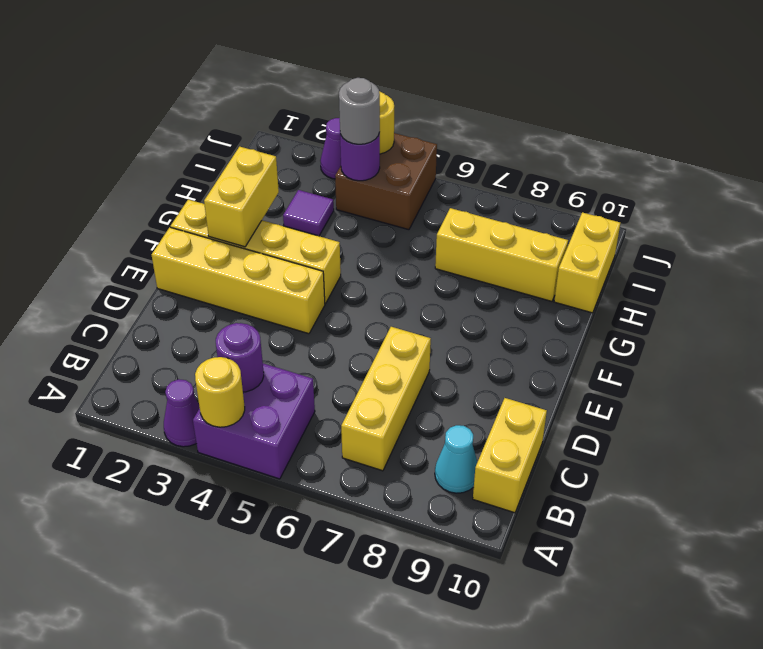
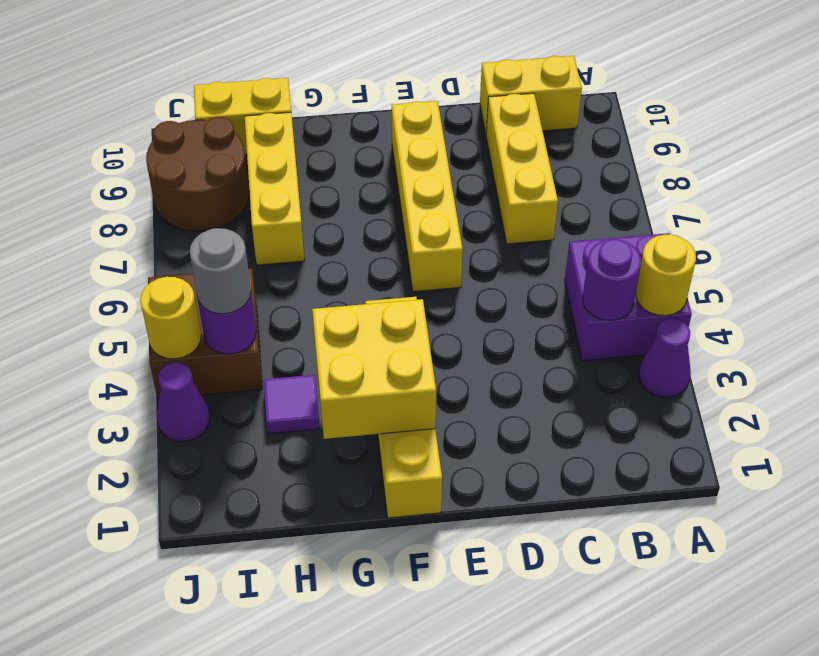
yellow brick B7:D7 level 1 -> yellow brick C7:C9 level 1
cyan cone B9 level 1 -> none
yellow brick E1:E4 level 1 -> yellow brick E6:E9 level 1
yellow brick F2:G2 level 2 -> yellow brick F2:G3 level 2
none -> brown round brick I8:J9 level 1

